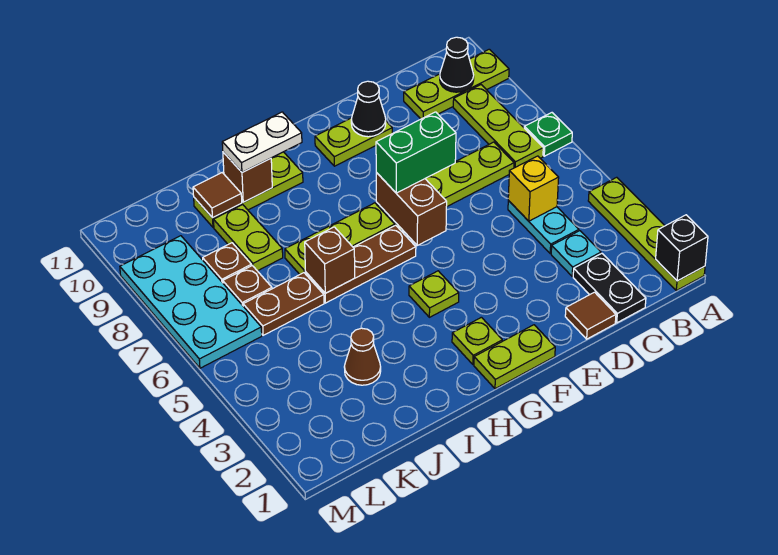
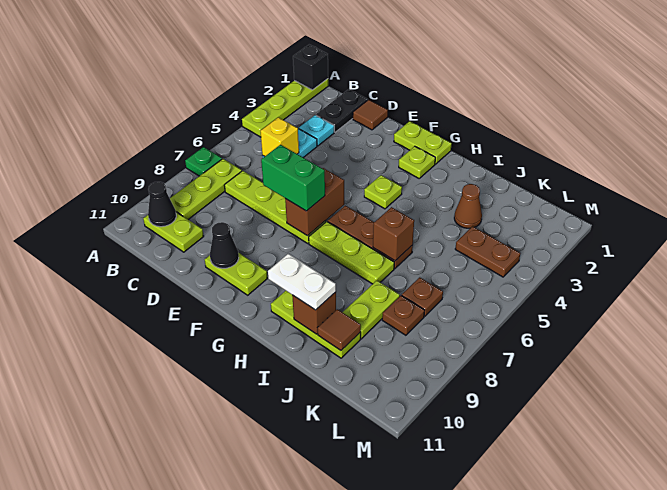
lime plate A10:C10 level 1 -> lime plate B10:C10 level 1
brown plate J6:K6 level 1 -> brown plate K4:L4 level 1
cyan plate L6:M9 level 1 -> none

